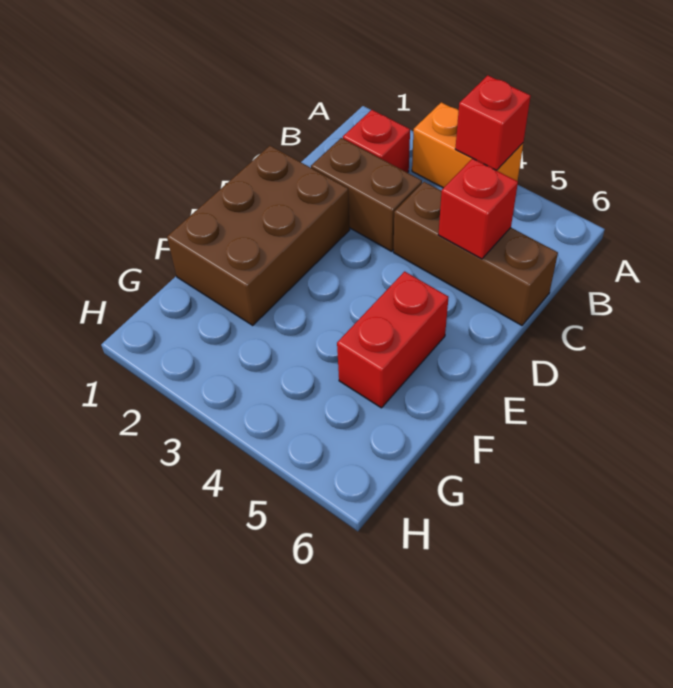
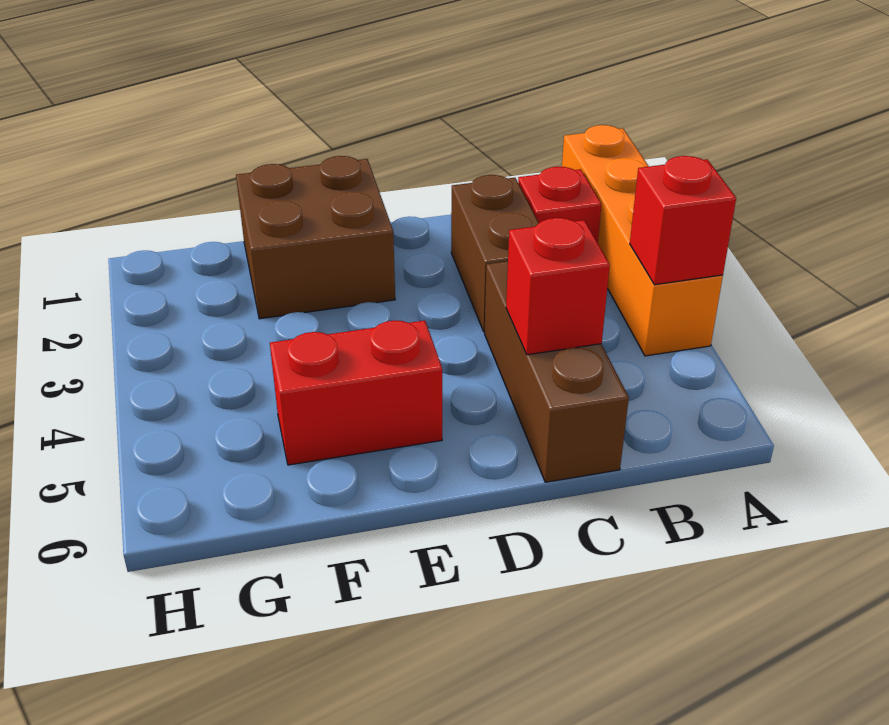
orange brick A3:A4 level 1 -> orange brick A1:A4 level 1
brown brick D1:F2 level 1 -> brown brick E1:F2 level 1

